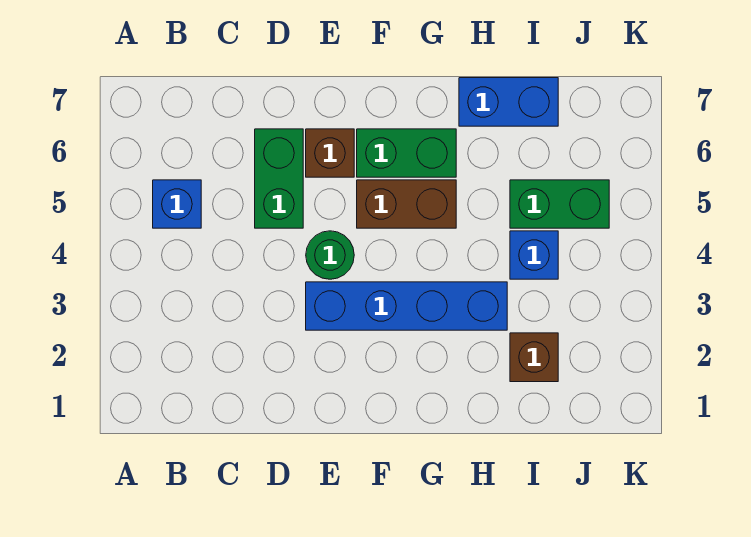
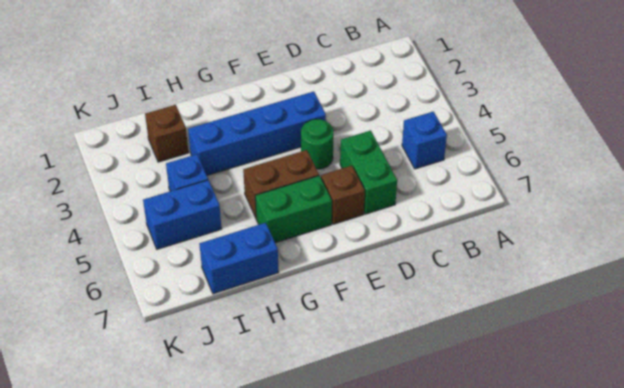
green brick I5:J5 level 1 -> blue brick I5:J5 level 1

